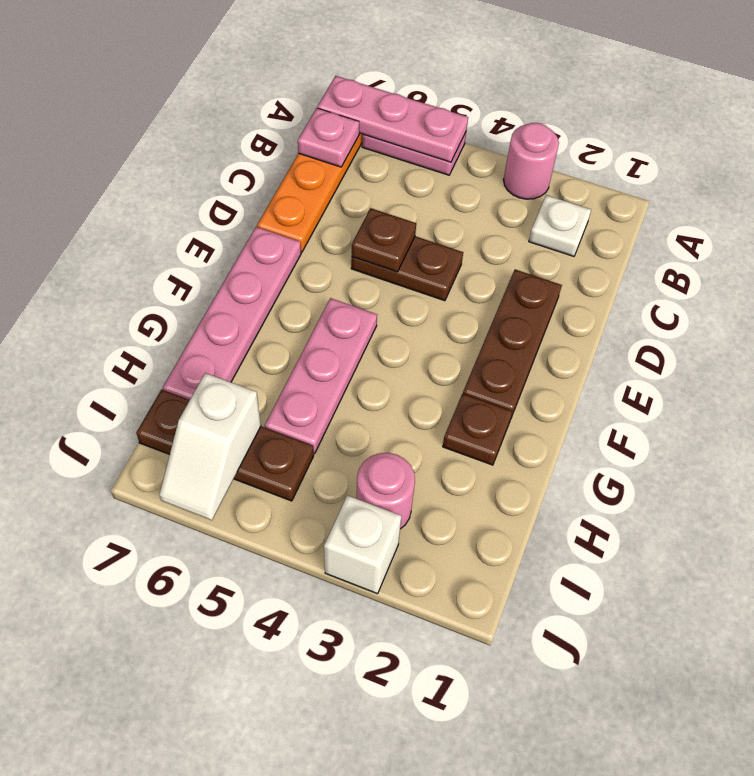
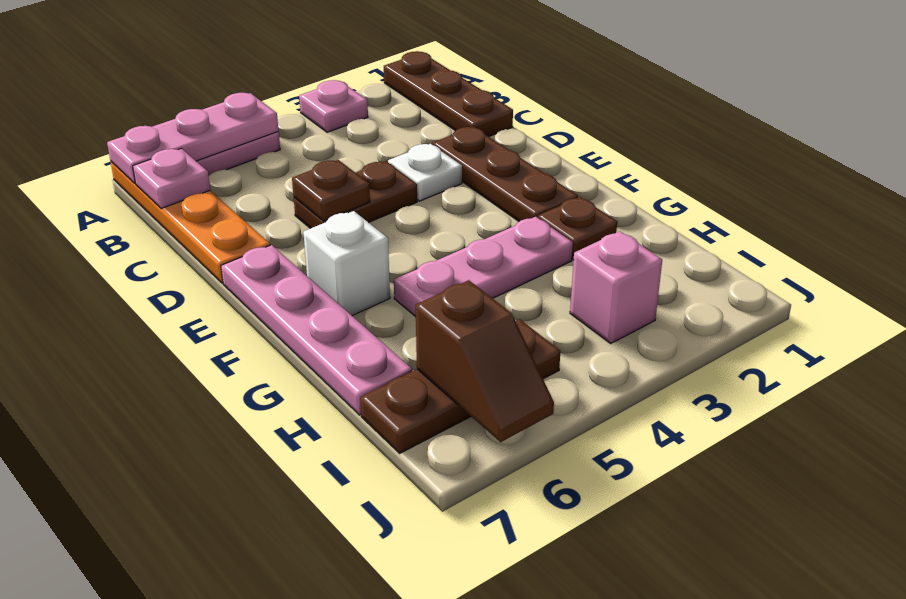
none -> brown plate A1:C1 level 1
pink round brick A3 level 1 -> pink plate A3 level 1
white plate B2 level 1 -> white plate D3 level 1
pink plate F5:H5 level 1 -> pink plate G3:G5 level 1
pink round brick I3 level 1 -> pink brick I3 level 1
white slope I6:J6 level 2 top I -> brown slope I6:J6 level 2 top I
white brick J3 level 1 -> white brick F6 level 1

